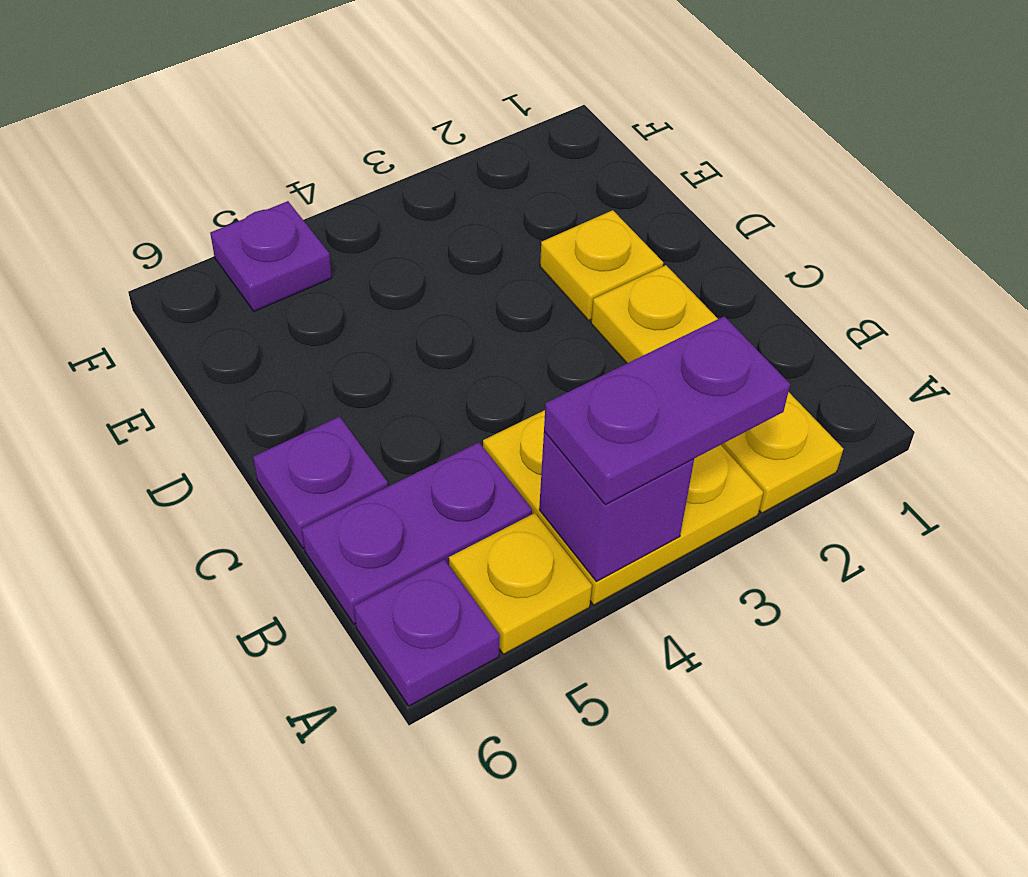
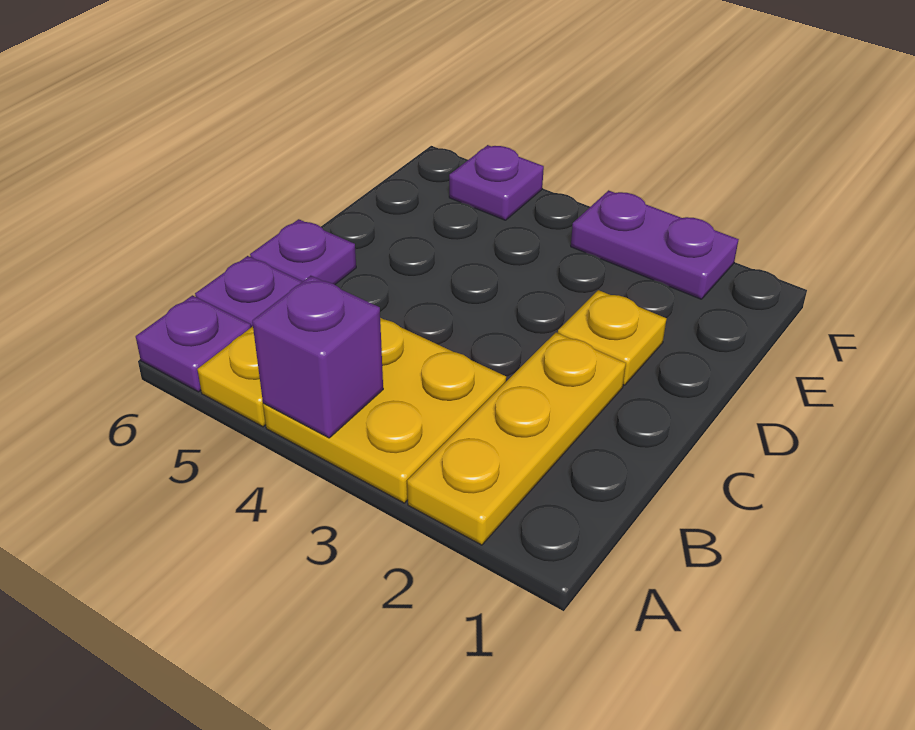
purple plate A3:A4 level 3 -> purple plate F2:F3 level 1

